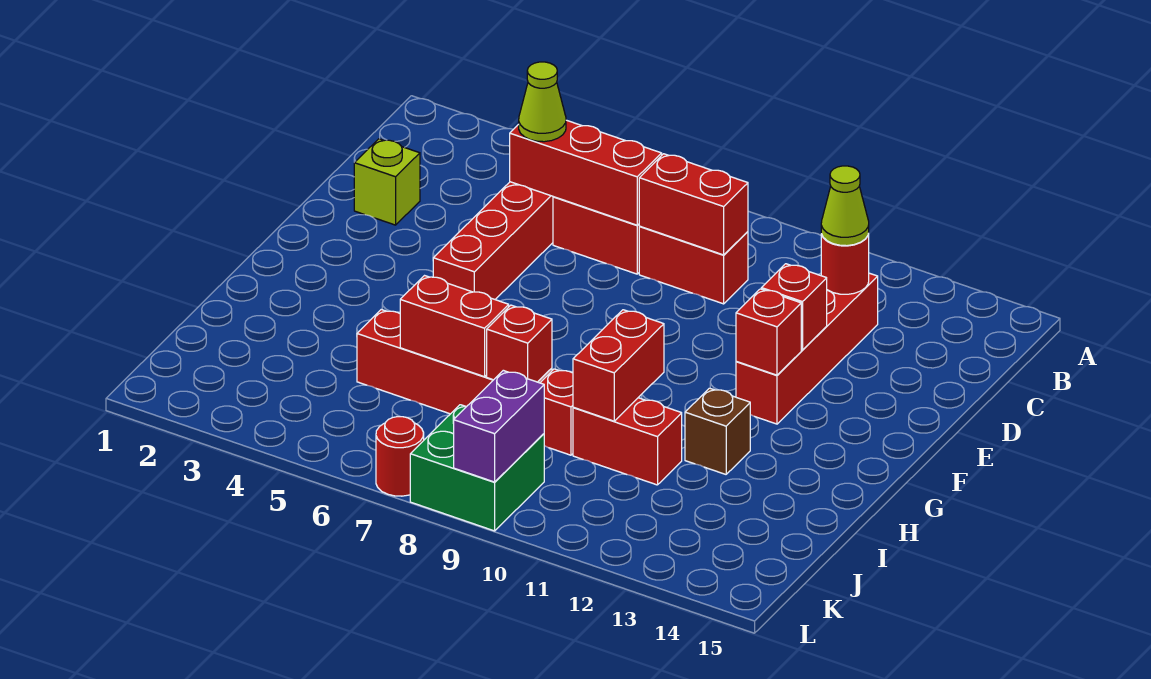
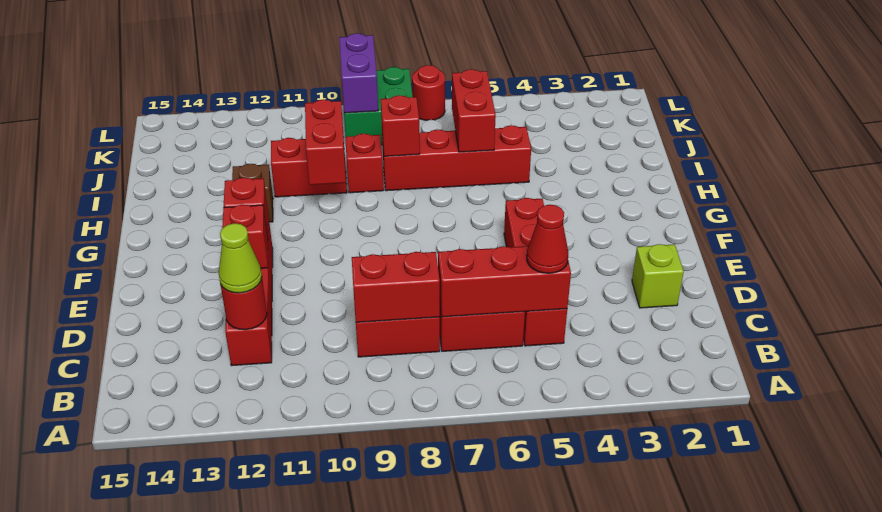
lime cone C5 level 3 -> red cone C5 level 3
red brick I6:I7 level 2 -> red brick I6:J6 level 2

